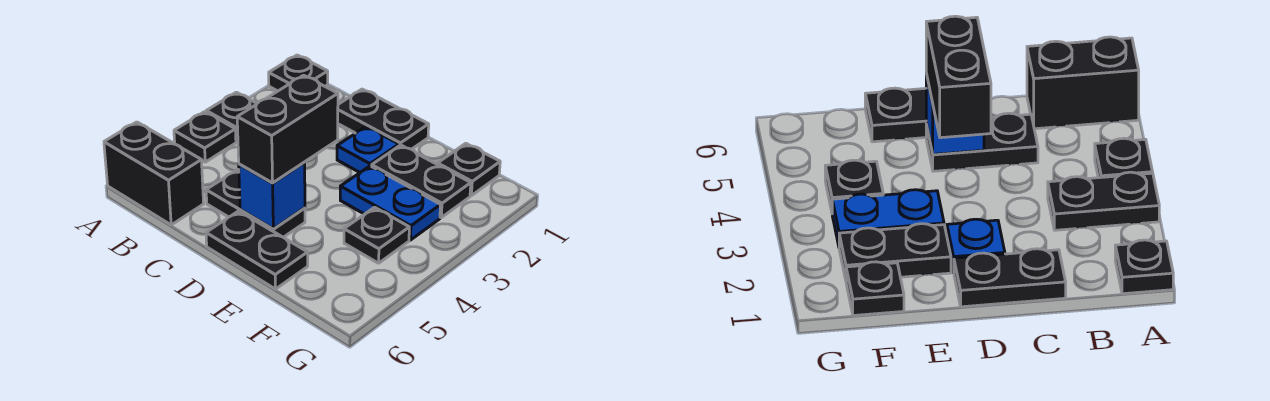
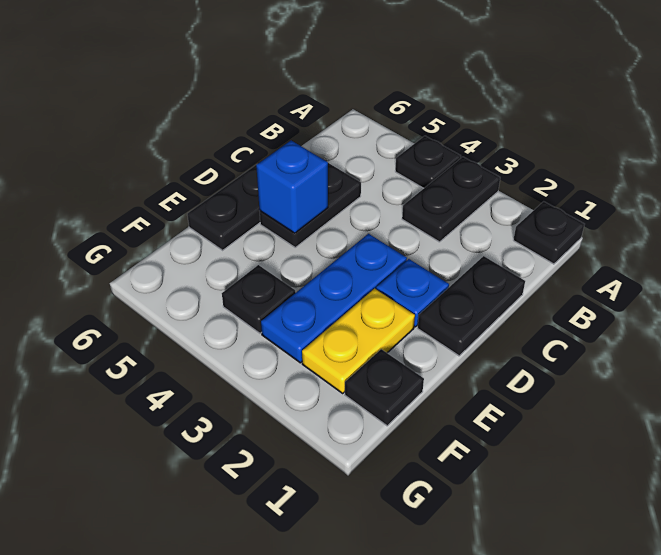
black brick A6:B6 level 1 -> none
black brick D4:D5 level 3 -> none
black plate E2:F2 level 1 -> yellow plate E2:F2 level 1
blue plate E3:F3 level 1 -> blue plate D3:F3 level 1

